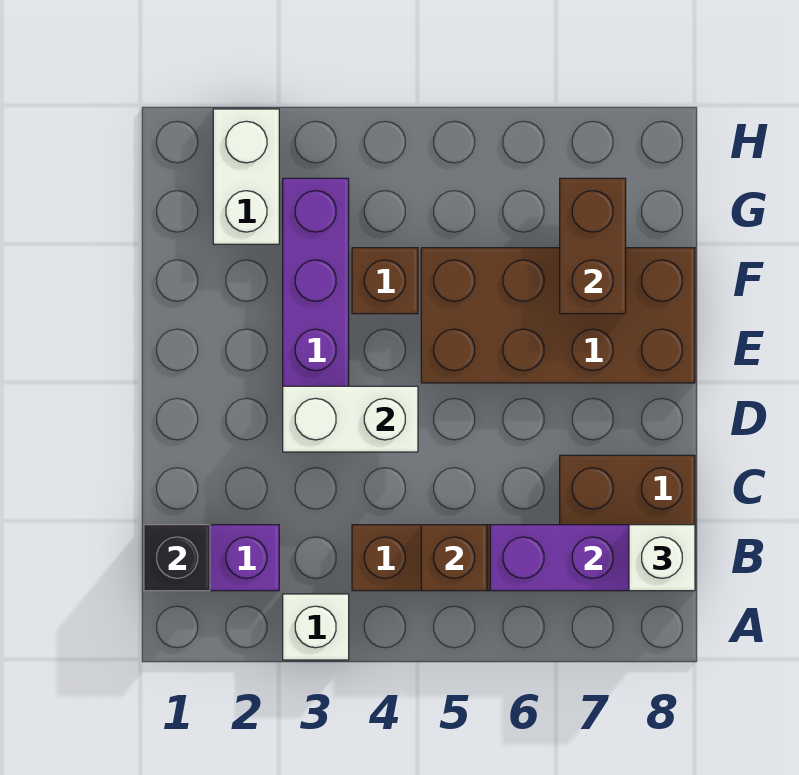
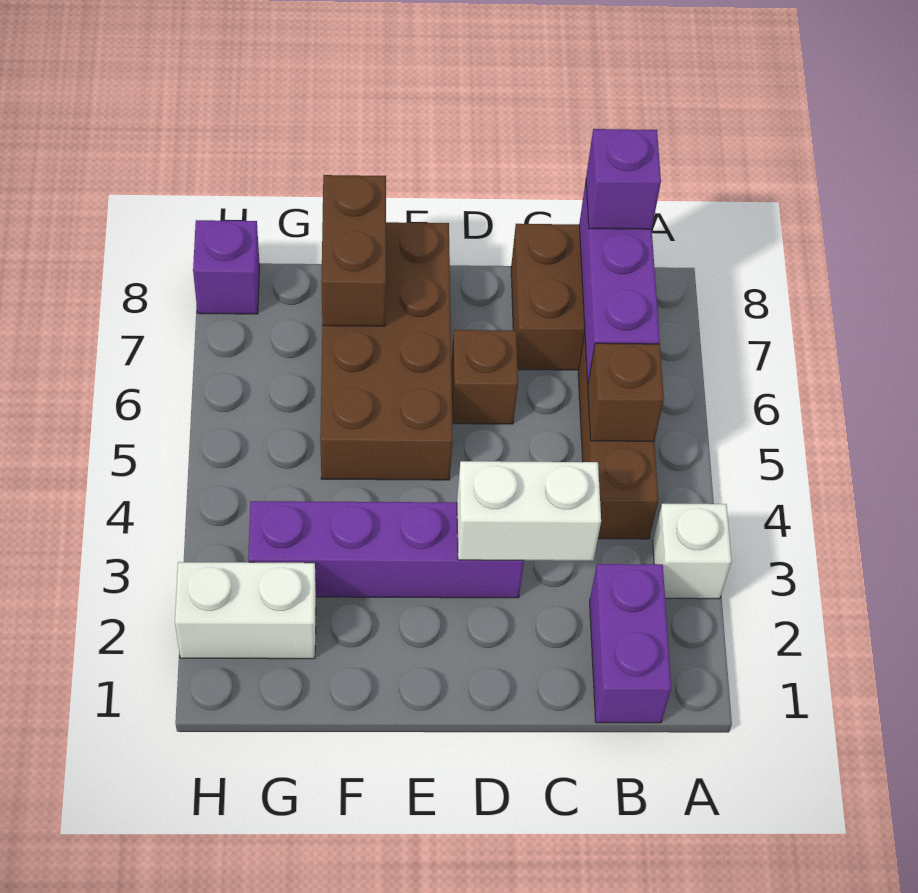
black brick B1 level 2 -> none
white brick B8 level 3 -> purple brick B8 level 3
white brick D3:D4 level 2 -> white brick C3:D3 level 2
brown brick F4 level 1 -> brown brick D6 level 1
brown brick F7:G7 level 2 -> brown brick F7:F8 level 2
none -> purple brick H8 level 1

